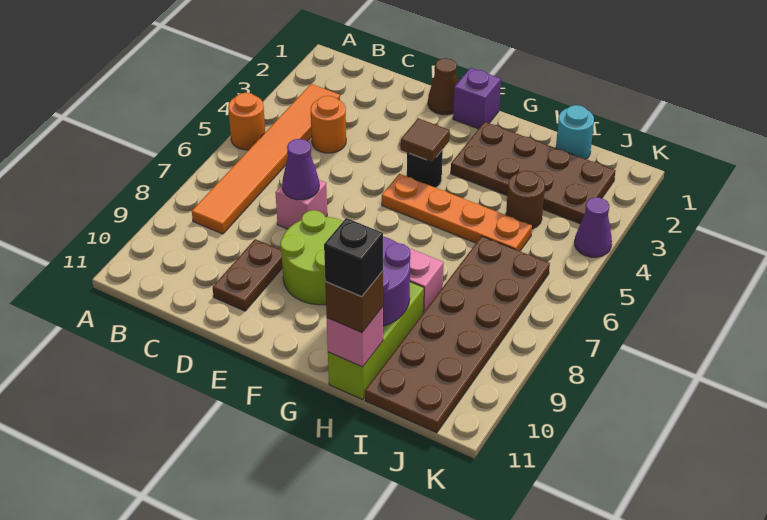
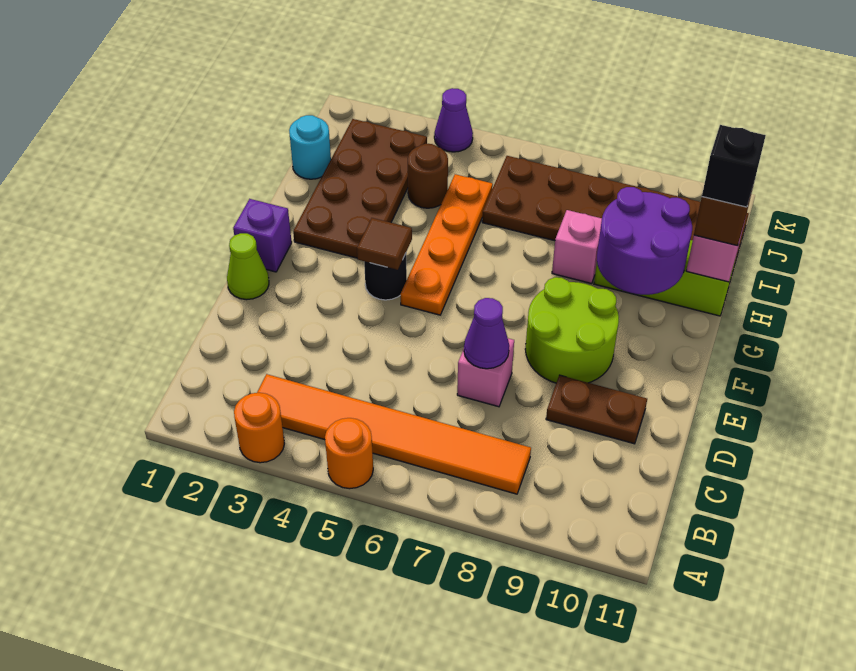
orange round brick C4 level 1 -> orange round brick A3 level 1
brown cone E1 level 1 -> lime cone E1 level 1

